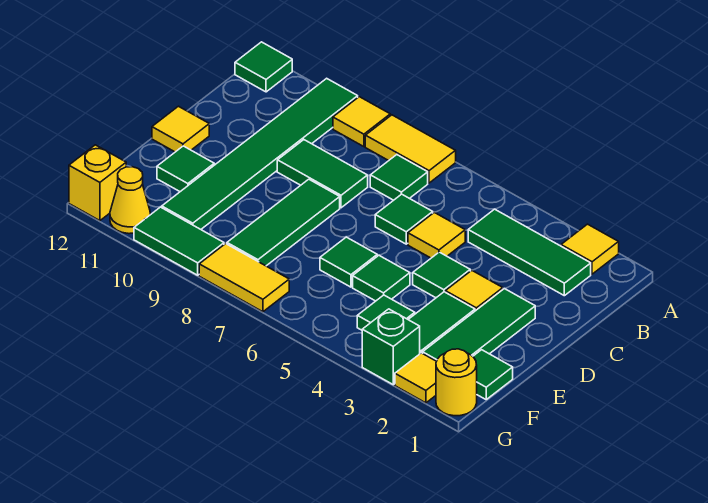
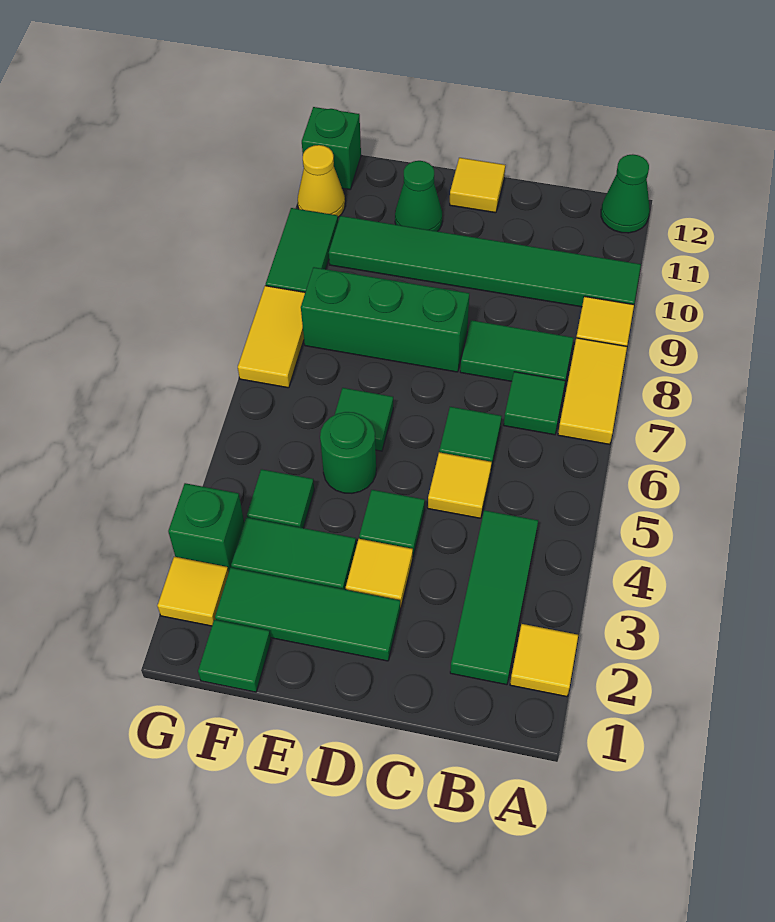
green tile A12 level 1 -> green cone A12 level 1
green tile C8:C9 level 1 -> green tile B8:C8 level 1
green tile D8:F8 level 1 -> green brick D8:F8 level 1
green tile E5 level 1 -> green round brick E5 level 1
green tile E11 level 1 -> green cone E11 level 1
yellow round brick G1 level 1 -> none
yellow brick G12 level 1 -> green brick G12 level 1

